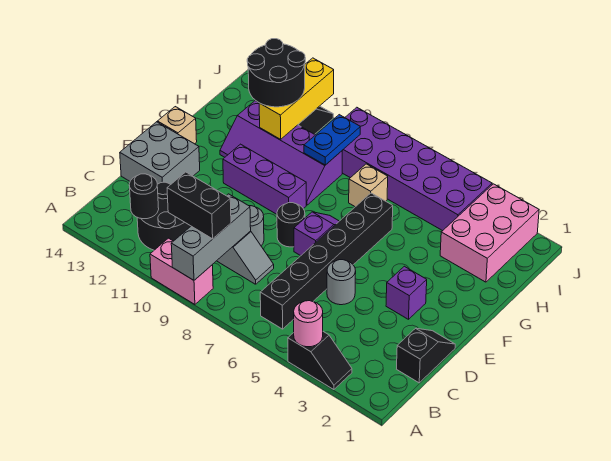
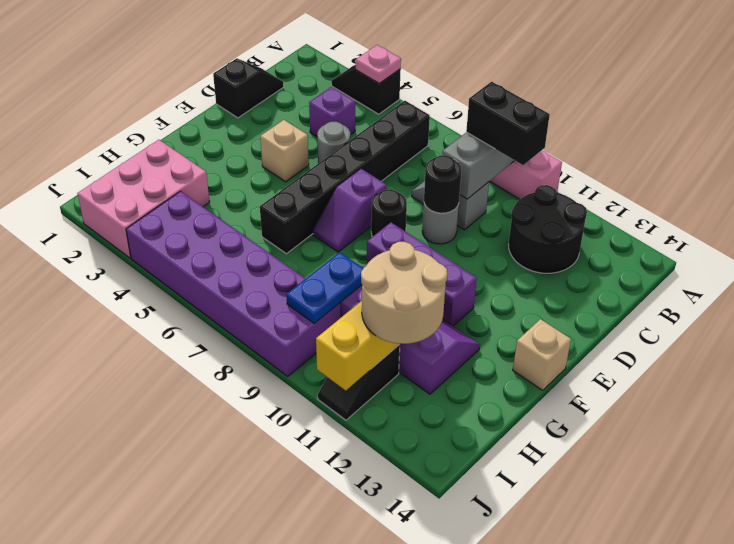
pink round brick A4 level 2 -> pink plate A4 level 2
black round brick B12 level 2 -> black round brick D9 level 2
black slope C1:D1 level 1 top C -> black slope C1:D1 level 1 top D
grey brick D13:E14 level 1 -> none
purple brick E3 level 1 -> purple brick C4 level 1
tan brick H7 level 1 -> tan brick E4 level 1
black round brick H11:I12 level 3 -> tan round brick H11:I12 level 3

